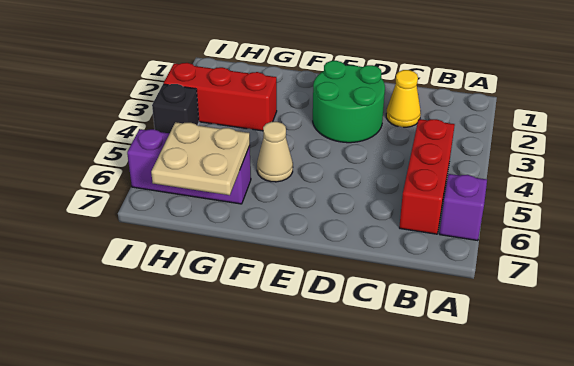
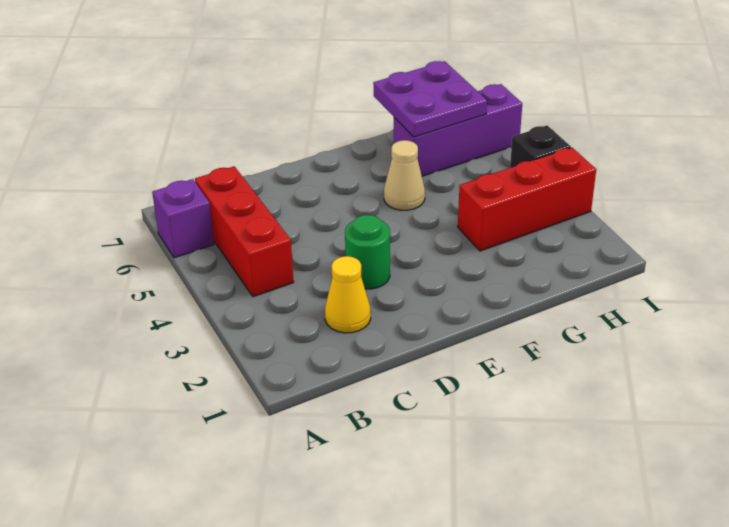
green round brick D2:E3 level 1 -> green round brick D3 level 1
tan plate G6:H7 level 2 -> purple plate G6:H7 level 2

